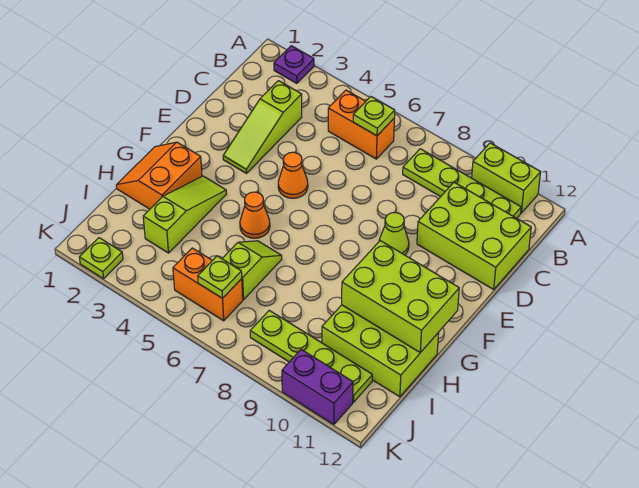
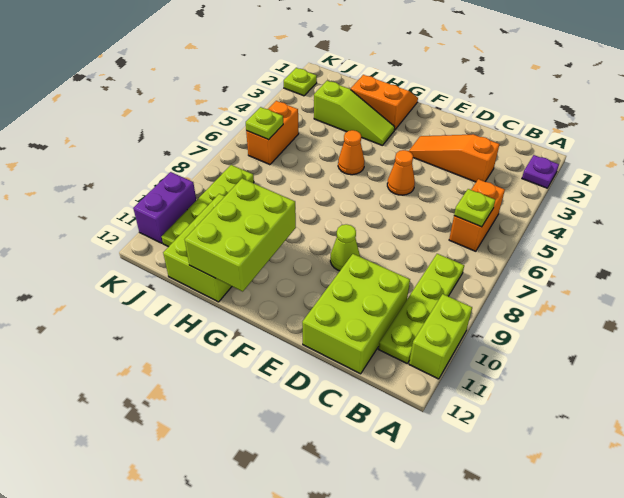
lime slope C3:E3 level 1 top C -> orange slope C3:E3 level 1 top C
lime slope H6:I6 level 1 top I -> none

